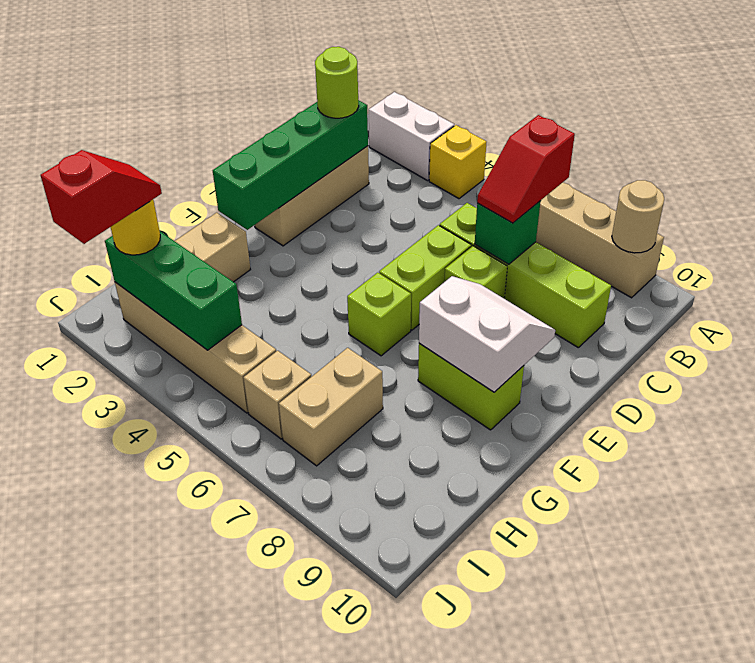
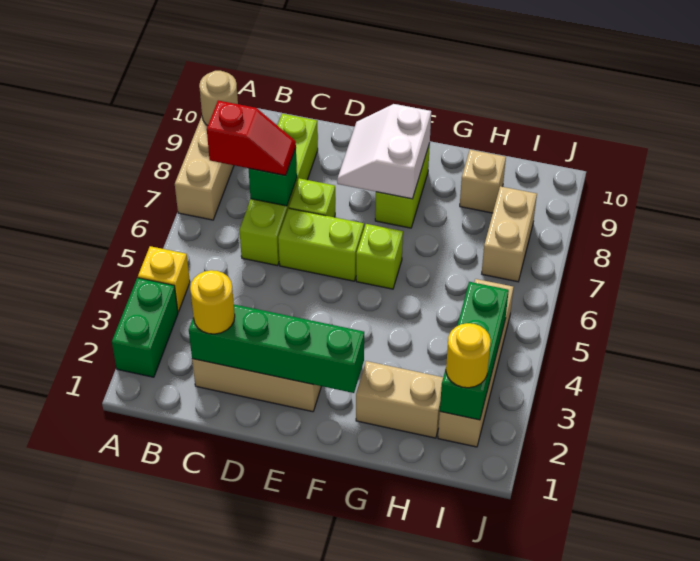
white brick A2:A3 level 1 -> green brick A2:A3 level 1
lime round brick C2 level 3 -> yellow round brick C2 level 3
tan brick H7:I7 level 1 -> tan brick I7:I8 level 1
red slope I2:J2 level 4 top J -> none
tan brick I6 level 1 -> tan brick H9 level 1

